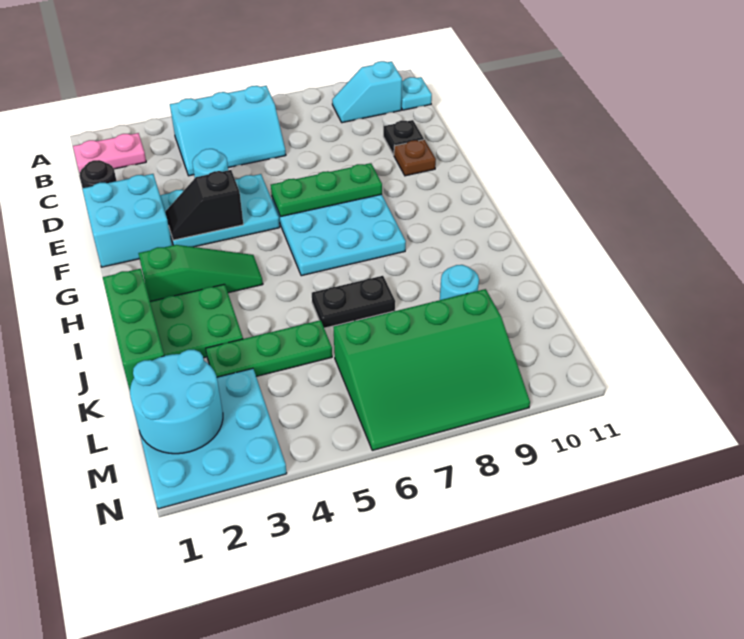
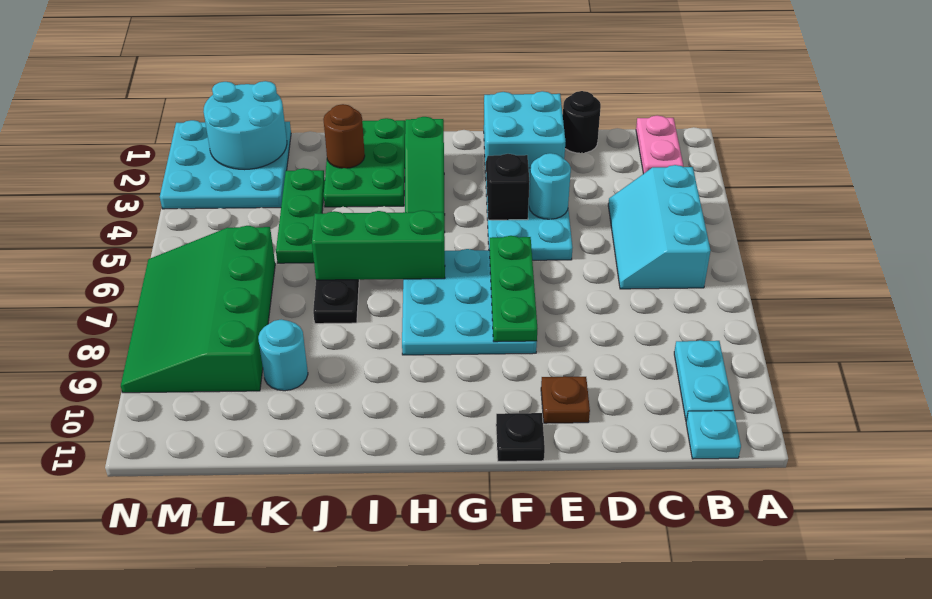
cyan slope B9:B10 level 1 top 10 -> cyan plate B9:B10 level 1
black plate D10 level 1 -> black plate F11 level 1
green brick I1:K1 level 2 -> green brick H6:J6 level 2
none -> brown round brick J2 level 2

